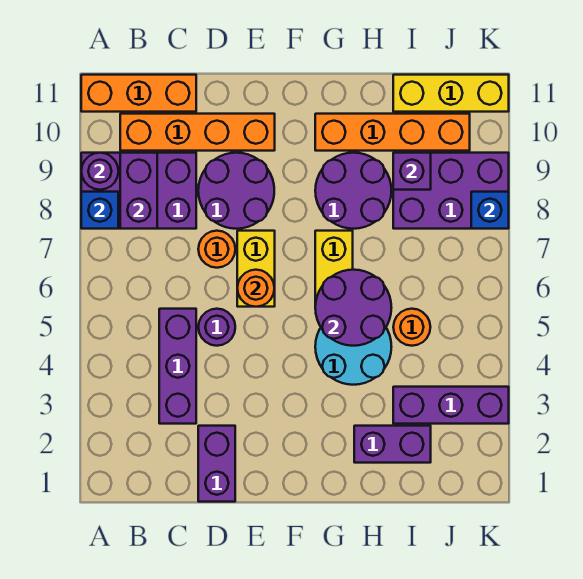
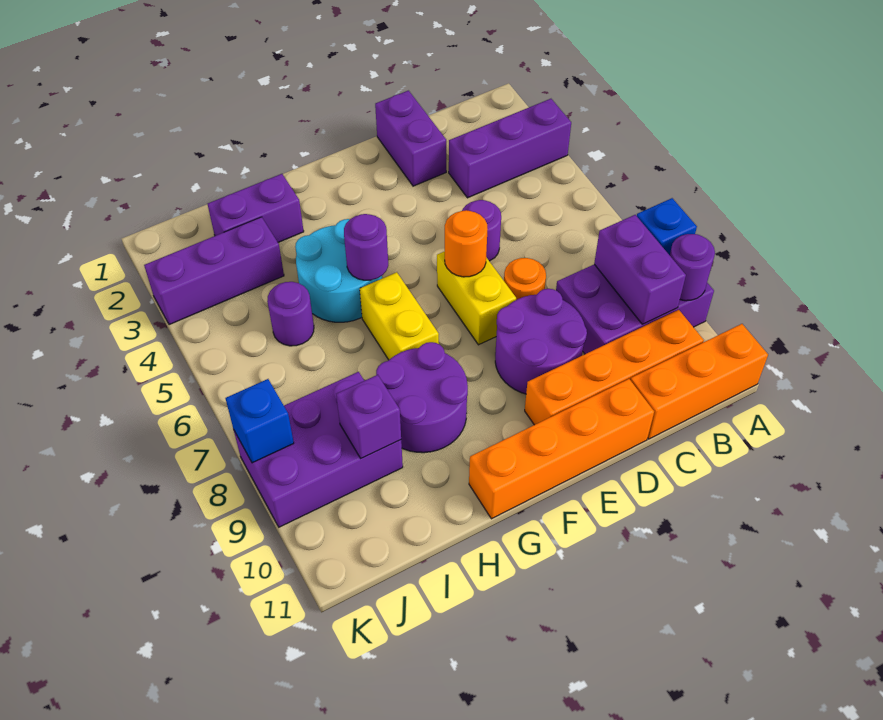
purple brick C3:C5 level 1 -> purple brick A3:C3 level 1
purple round brick G5:H6 level 2 -> purple round brick G5 level 2
orange brick G10:J10 level 1 -> orange brick D11:G11 level 1
orange round brick I5 level 1 -> purple round brick I5 level 1
yellow brick I11:K11 level 1 -> none

